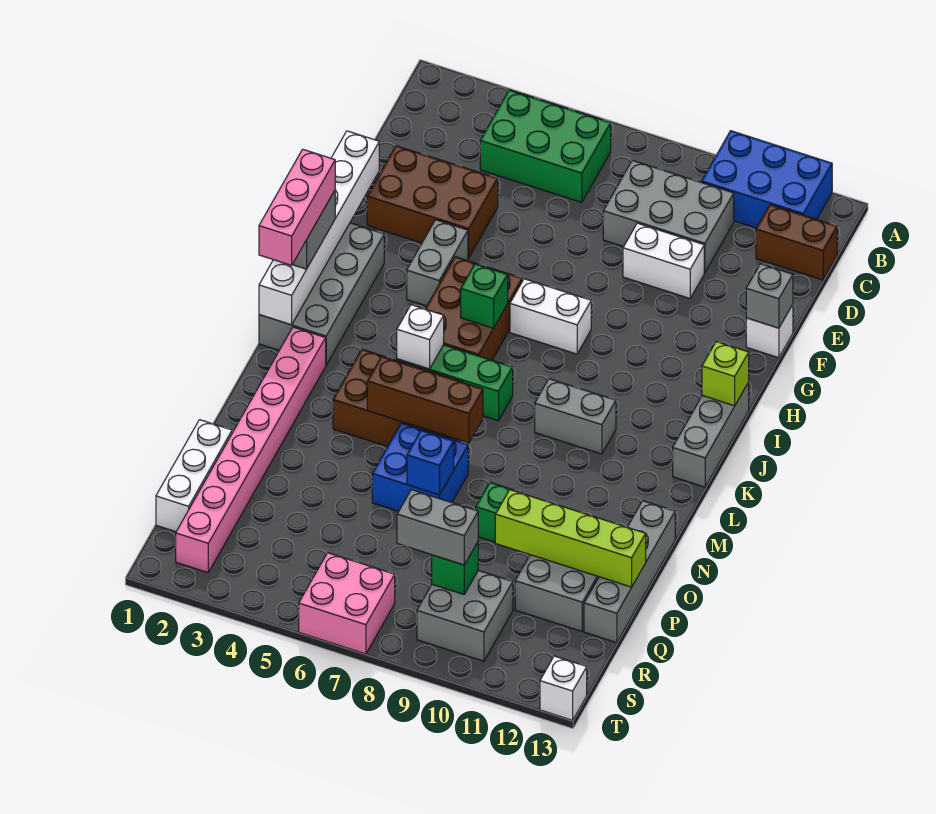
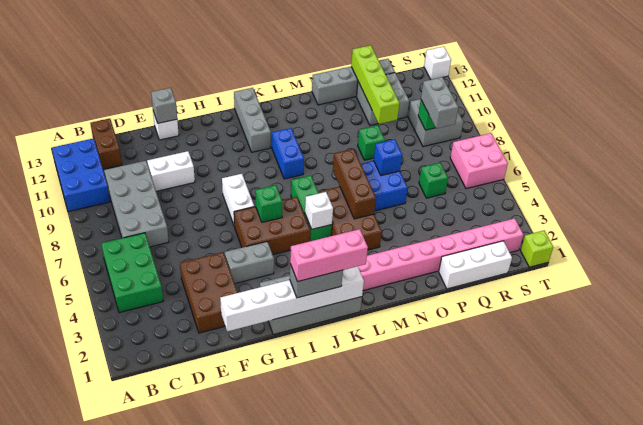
grey brick C8:D10 level 1 -> grey brick C7:D10 level 1
white brick E9:E10 level 1 -> white brick E10:F10 level 1
grey brick I13:K13 level 1 -> grey brick J11:J13 level 1
lime brick I13 level 2 -> lime brick T1 level 1
grey brick K9:K10 level 1 -> blue brick K9:K10 level 1
none -> green brick Q6 level 1

